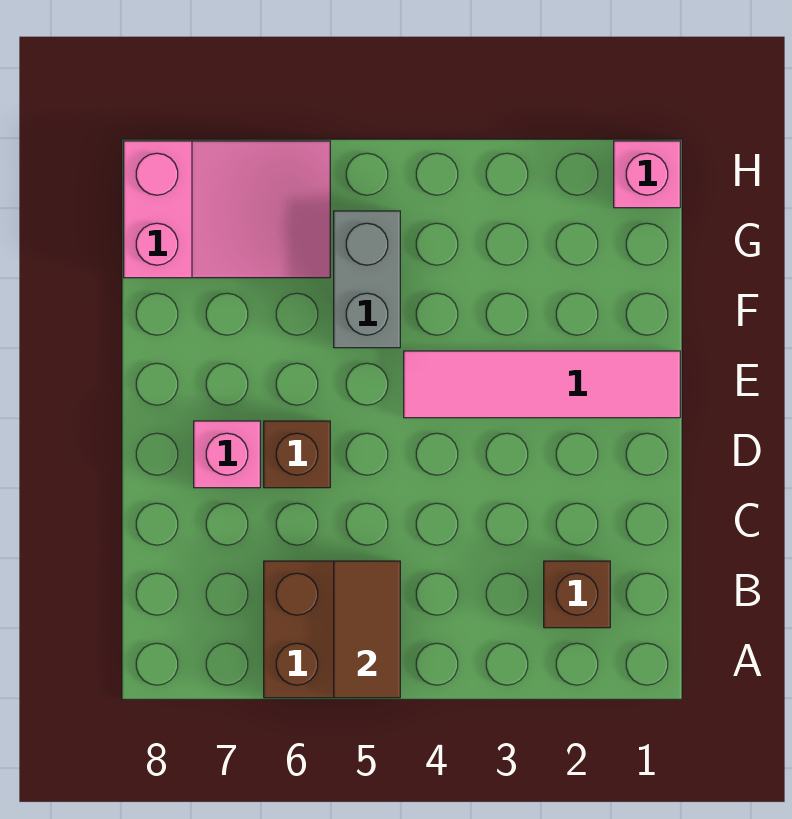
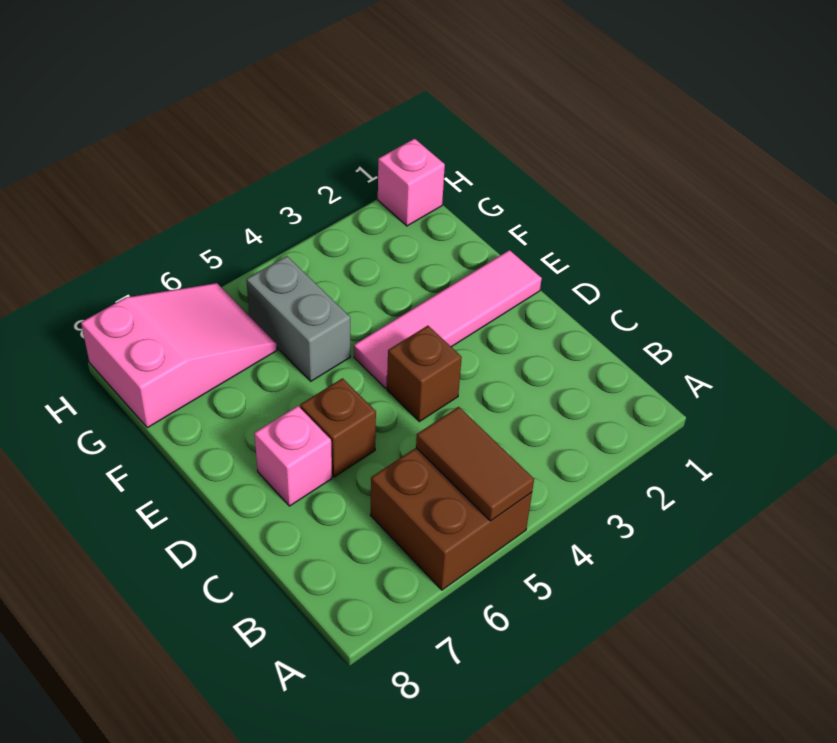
brown brick B2 level 1 -> brown brick D4 level 1

